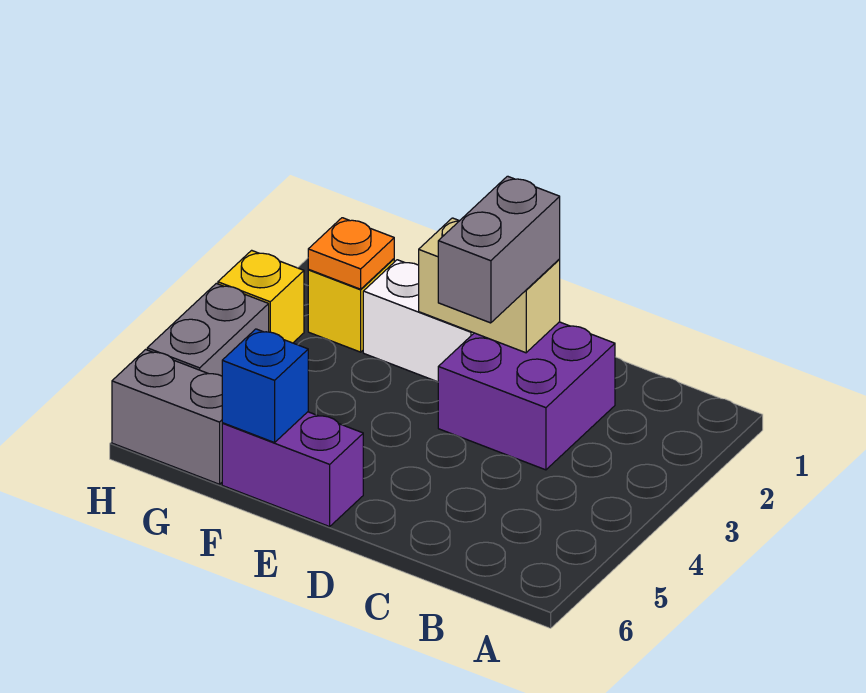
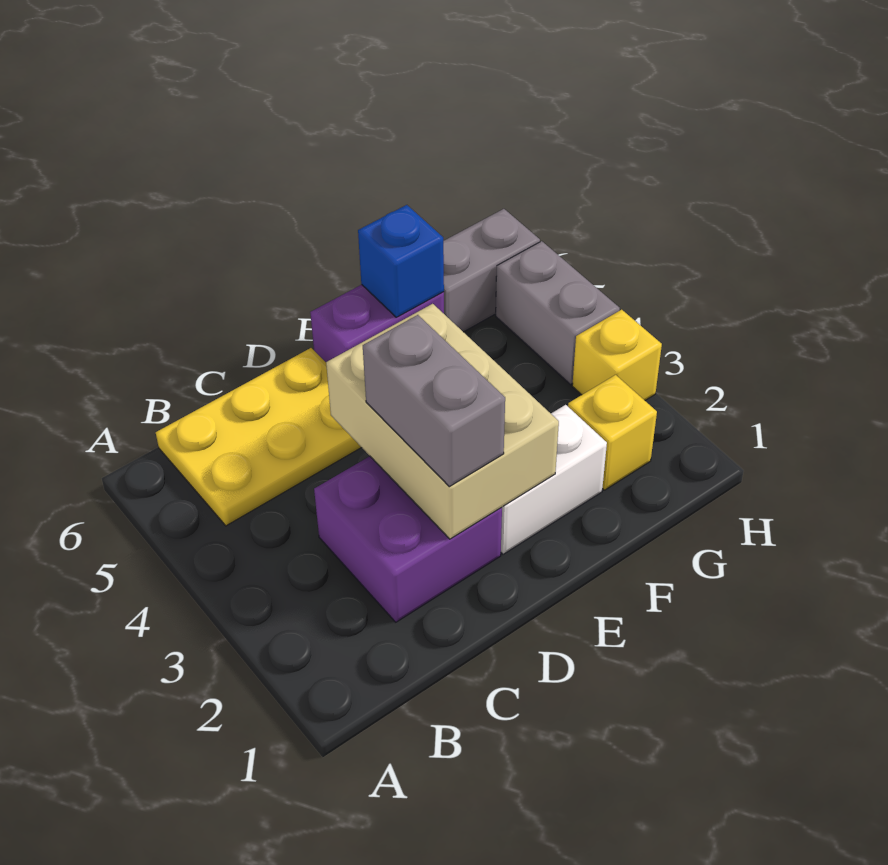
none -> yellow plate B5:D6 level 1
tan brick D2:E2 level 2 -> tan brick D2:E4 level 2
orange plate G2 level 2 -> none

